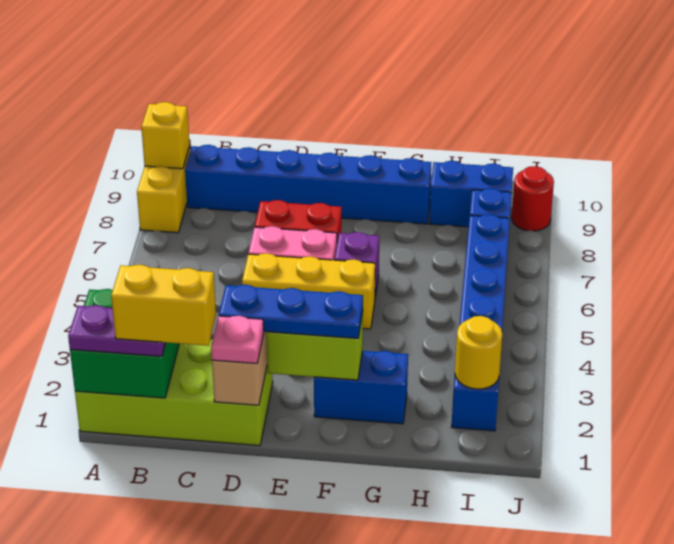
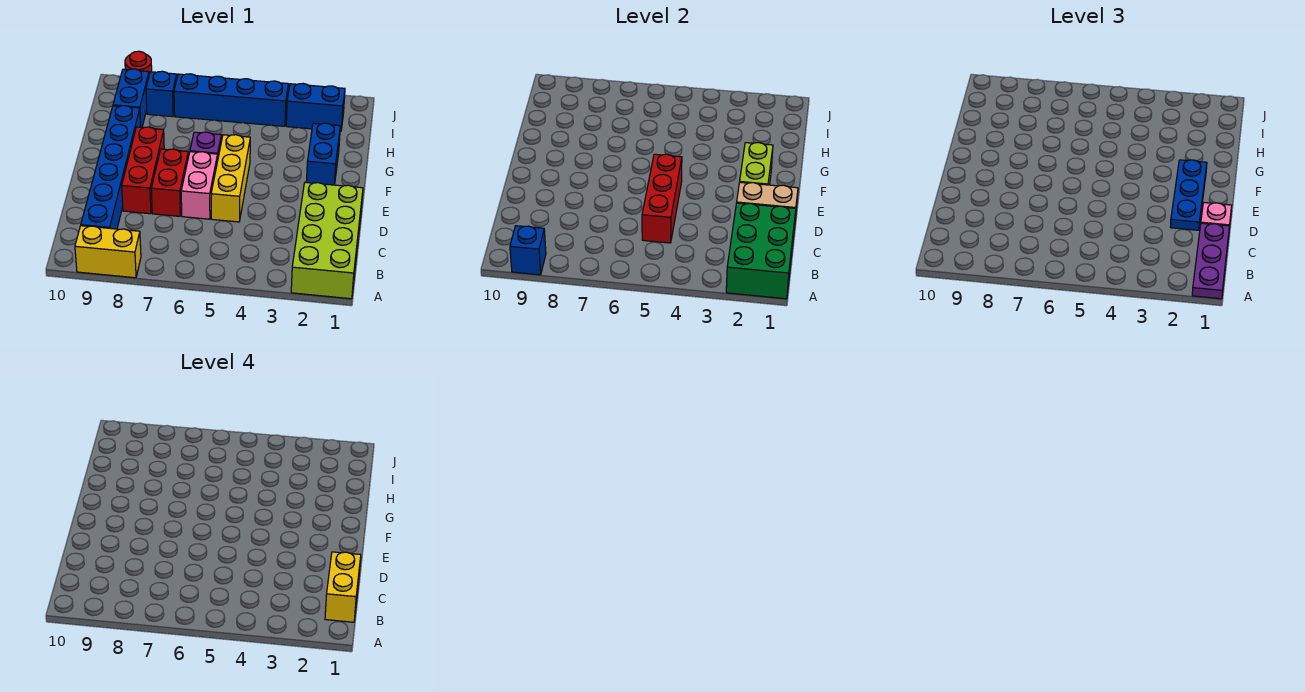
green brick A1:B2 level 2 -> green brick A1:C2 level 2
purple plate A1:B1 level 3 -> purple plate A1:C1 level 3
yellow brick A9 level 2 -> blue brick A9 level 2
none -> red brick C5:E5 level 2
none -> red brick D8:F8 level 1
yellow round brick I2 level 2 -> none

